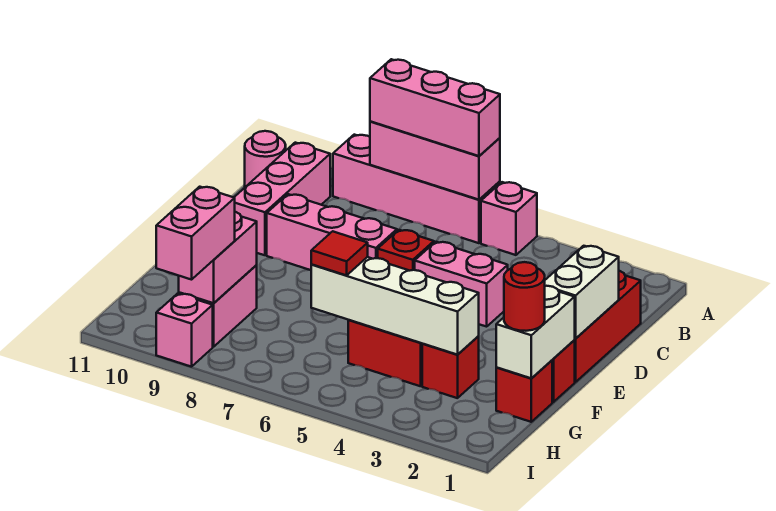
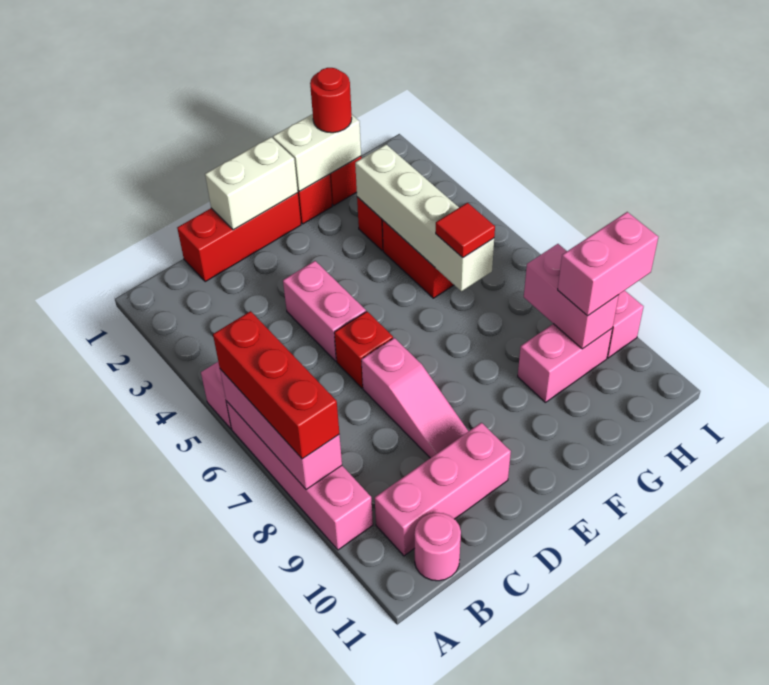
pink brick A6:A8 level 3 -> red brick A6:A8 level 3
pink brick D7:D9 level 1 -> pink slope D7:D9 level 1 top 7
pink brick G9:H9 level 2 -> pink brick H8:H9 level 2

